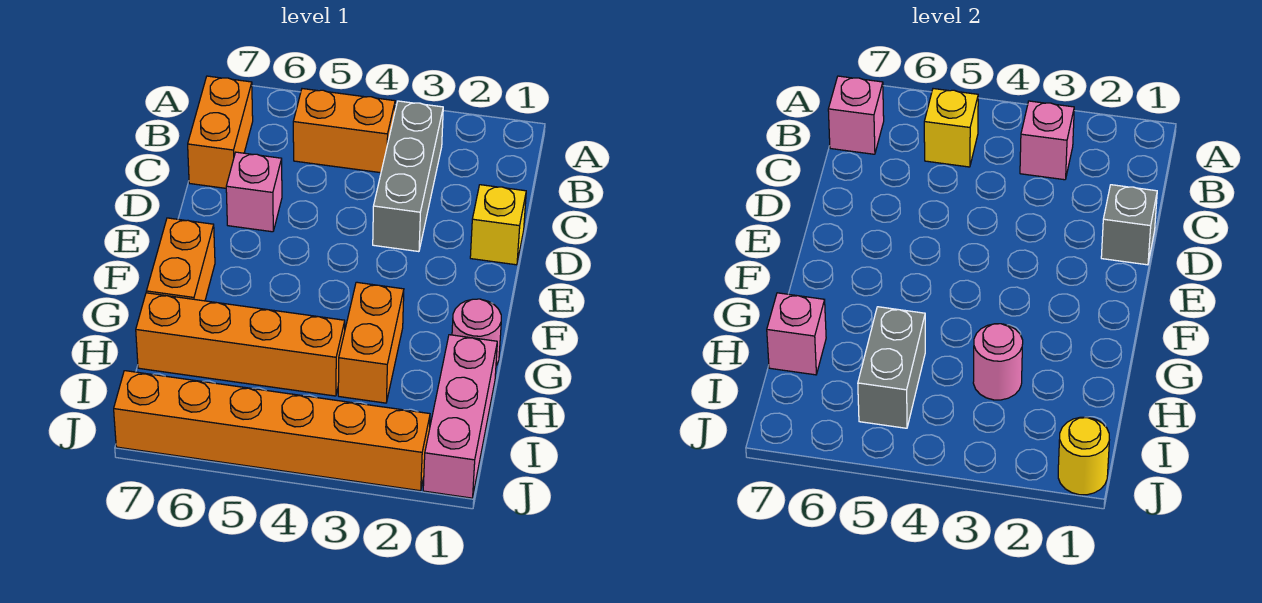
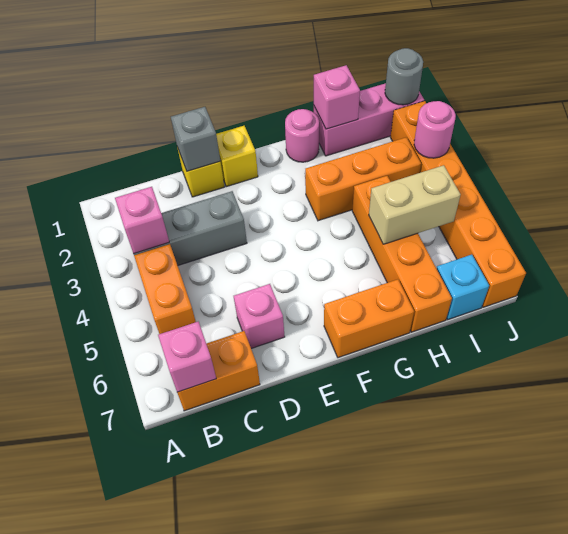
yellow brick B5 level 2 -> yellow brick E1 level 1
orange brick G3:H3 level 1 -> orange brick G3:I3 level 1
pink round brick H3 level 2 -> pink round brick J3 level 2
grey brick H5:I5 level 2 -> tan brick H5:I5 level 2
pink brick H7 level 2 -> pink brick H1 level 2
none -> cyan brick I7 level 1
yellow round brick J1 level 2 -> grey round brick J1 level 2

